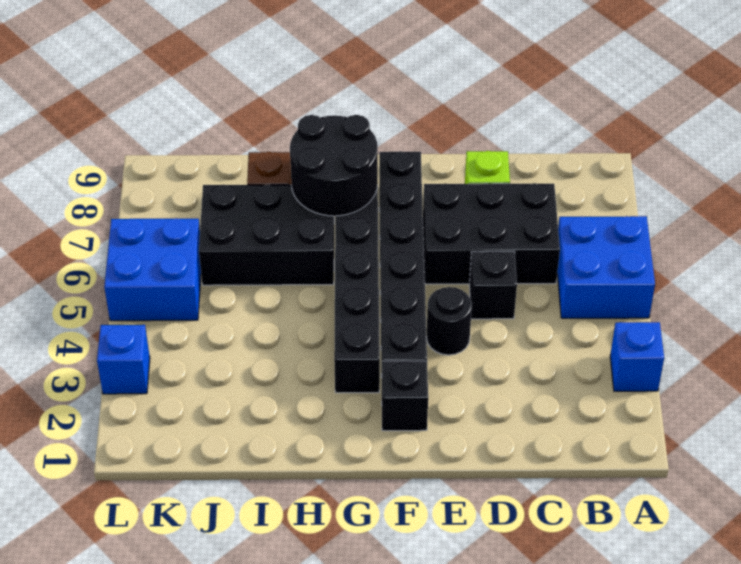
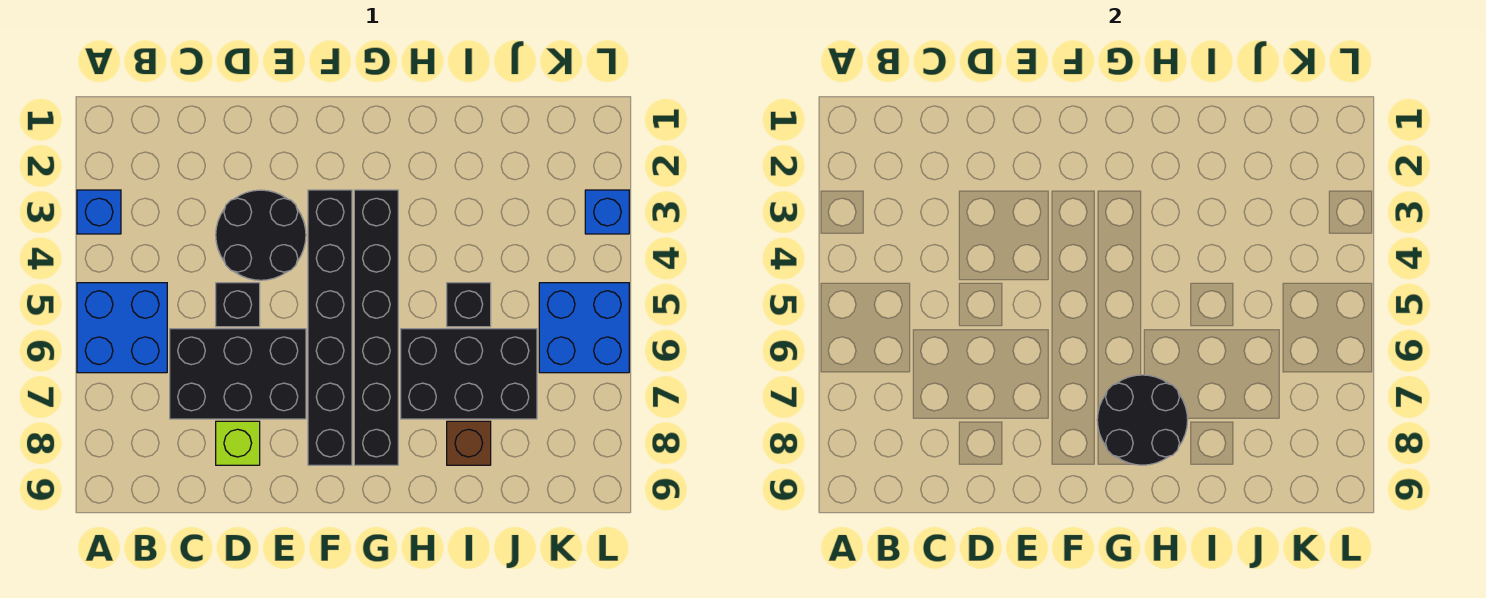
black round brick E4 level 1 -> black round brick D3:E4 level 1
black brick F2 level 1 -> black brick I5 level 1

